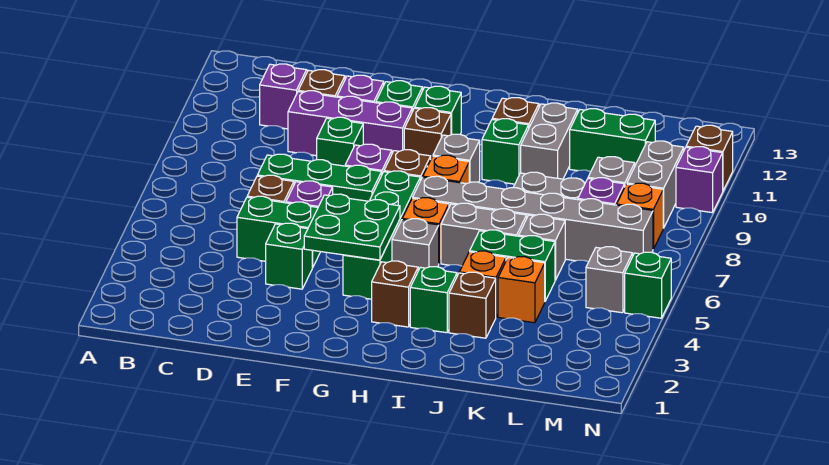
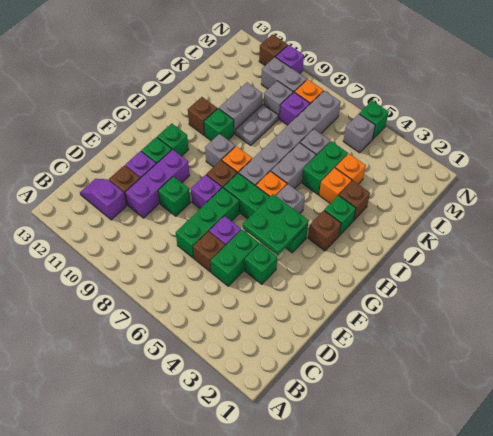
brown brick G10 level 1 -> none
grey brick J10:J11 level 1 -> grey brick J10:K10 level 1
green brick K11:L11 level 1 -> none

